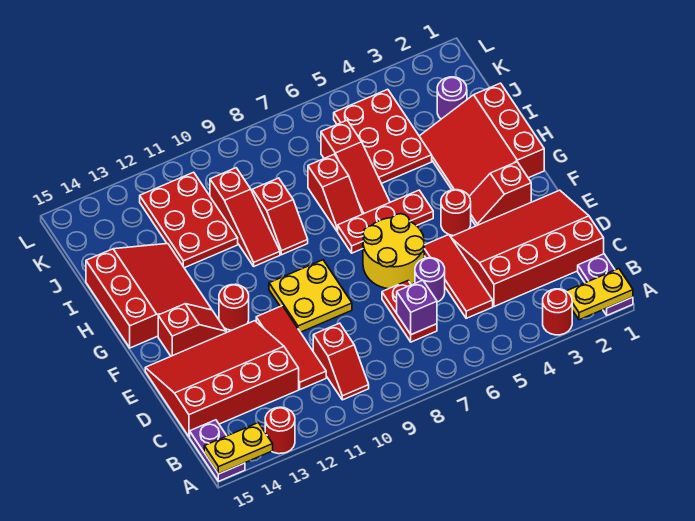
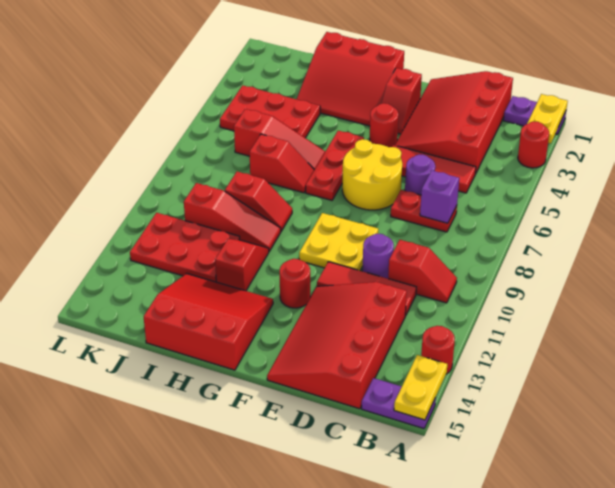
red slope F13:F14 level 1 top 14 -> red slope H11:H12 level 1 top 12
purple round brick J2 level 1 -> purple round brick D10 level 1

